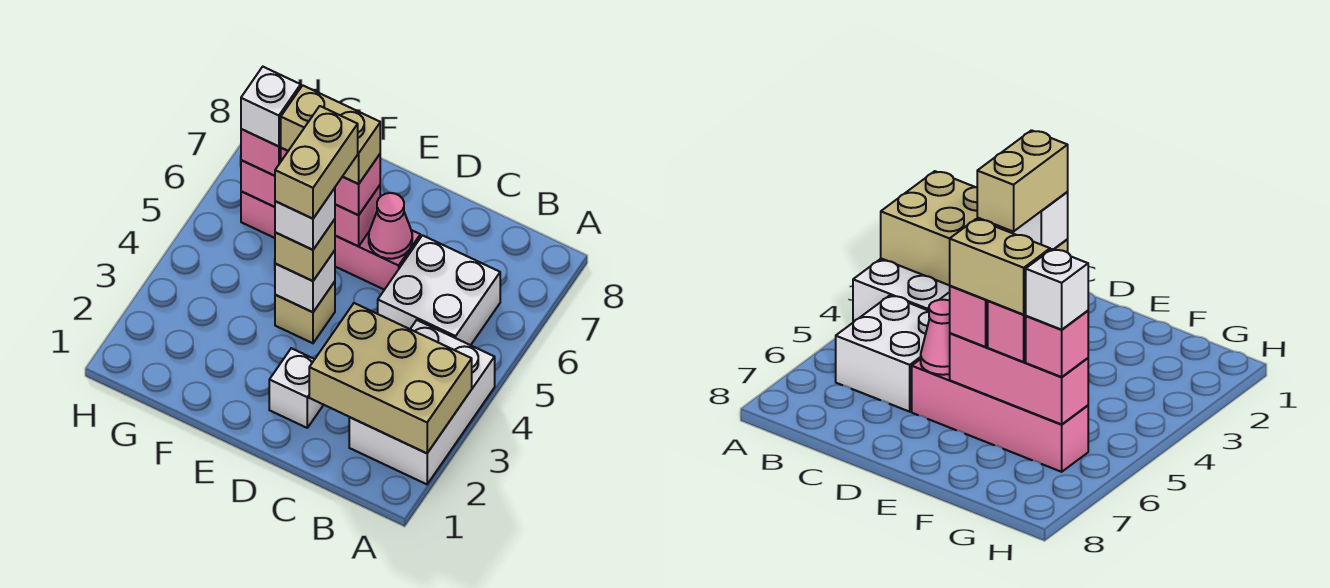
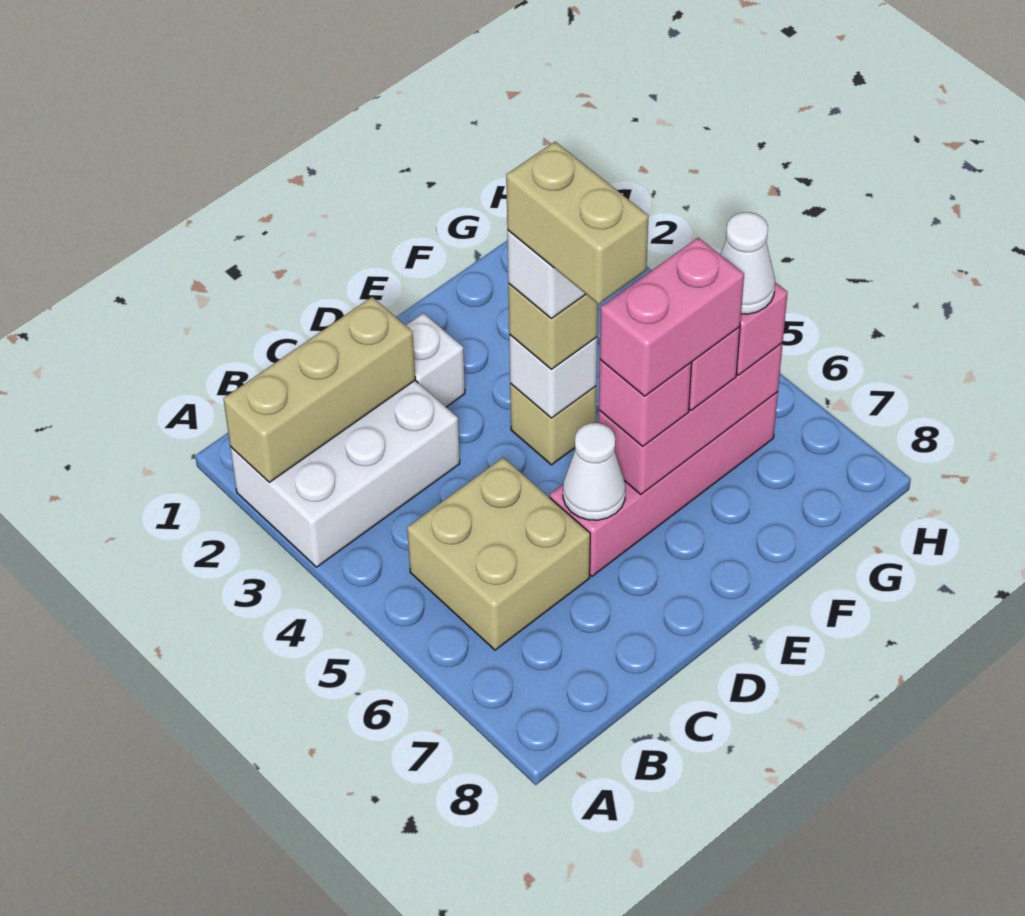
white brick A2:B4 level 1 -> white brick A2:C3 level 1
tan brick A2:C3 level 2 -> tan brick A2:C2 level 2
white brick B5:C6 level 1 -> tan brick B5:C6 level 1
pink cone D6 level 2 -> white cone D6 level 2
tan brick E6:F6 level 4 -> pink brick E6:F6 level 4
white brick G6 level 4 -> white cone G6 level 4

